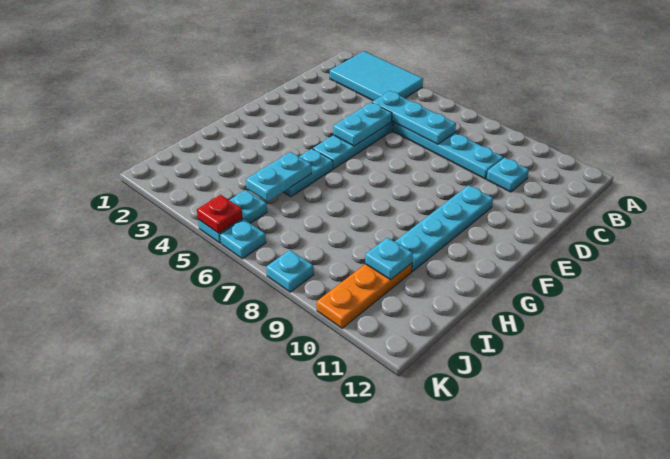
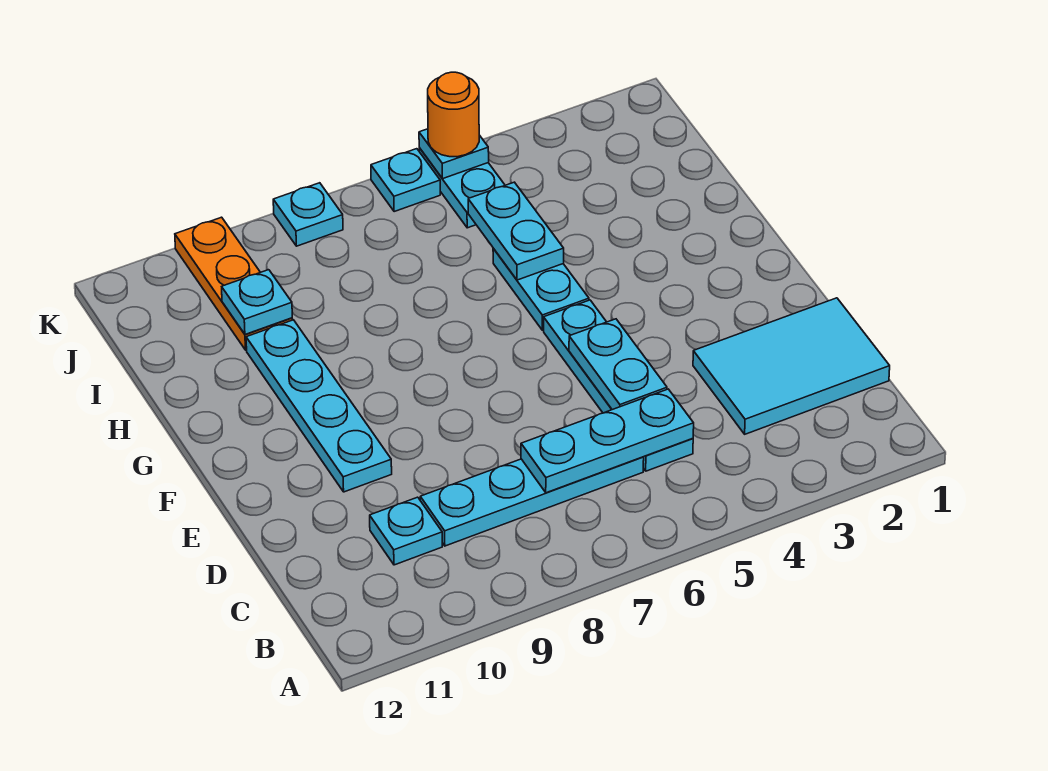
cyan tile A2:B4 level 1 -> cyan tile C1:D3 level 1
red plate K5 level 2 -> cyan plate K5 level 2
none -> orange round brick K5 level 3

